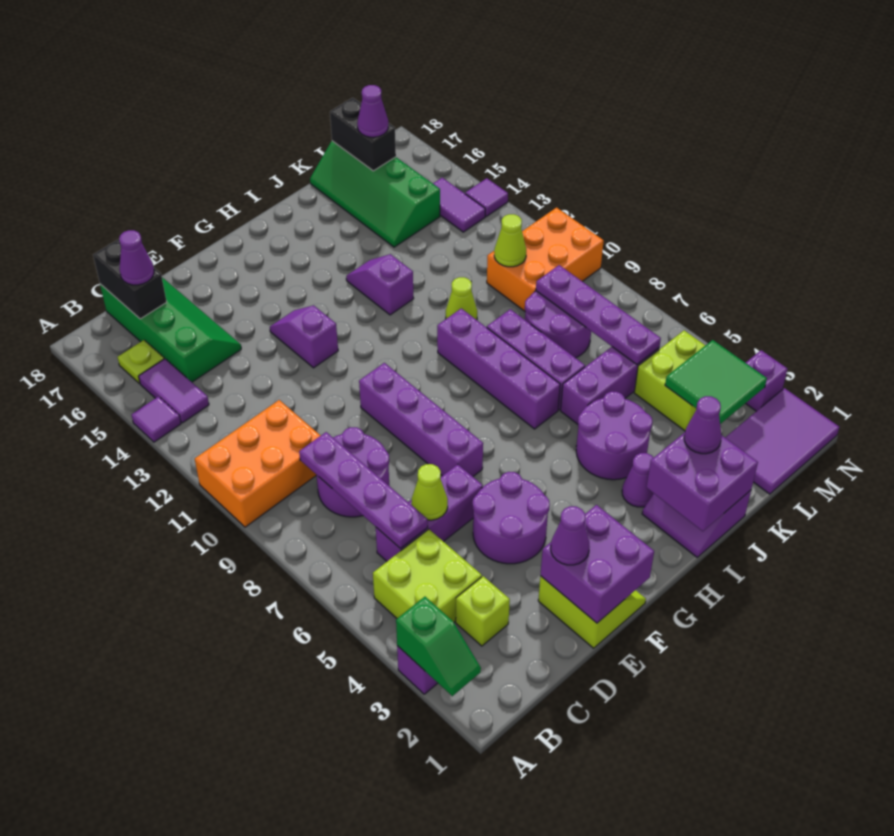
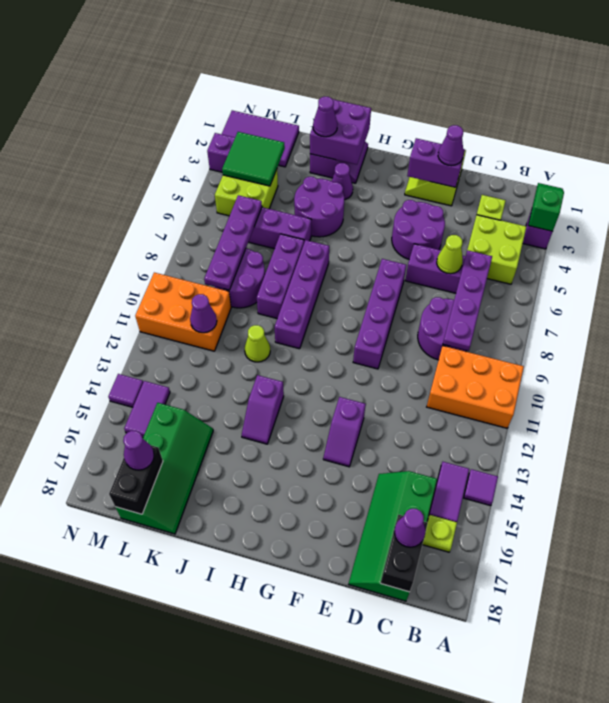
purple brick E1:F2 level 2 -> purple brick E2:F2 level 2
lime cone L11 level 2 -> purple cone L11 level 2

